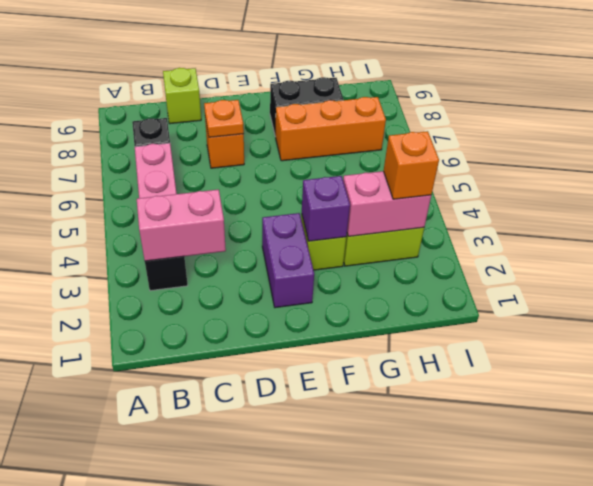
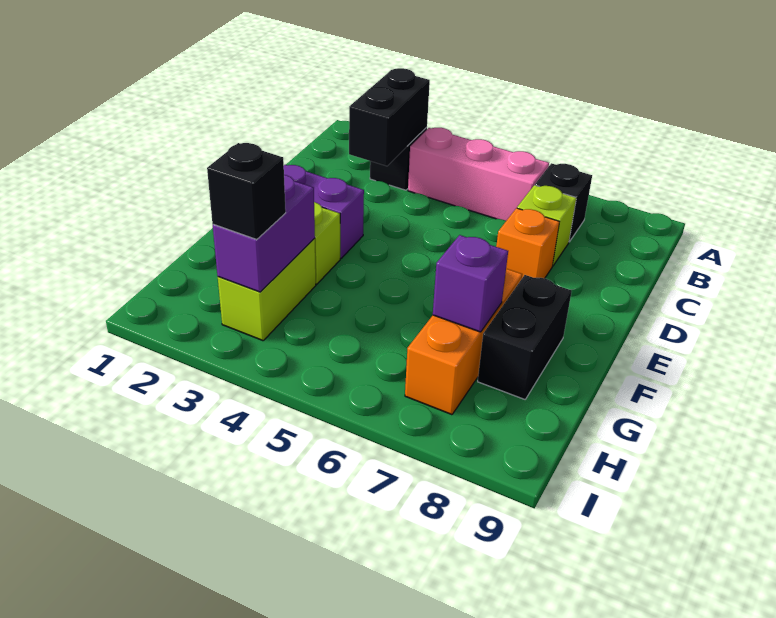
pink brick B3:C3 level 2 -> black brick B3:C3 level 2
lime brick C9 level 1 -> lime brick C7 level 1
orange plate D7 level 2 -> none
purple brick F3 level 2 -> purple brick G7 level 2
pink brick G3:H3 level 2 -> purple brick G3:H3 level 2
orange brick H3 level 3 -> black brick H3 level 3

